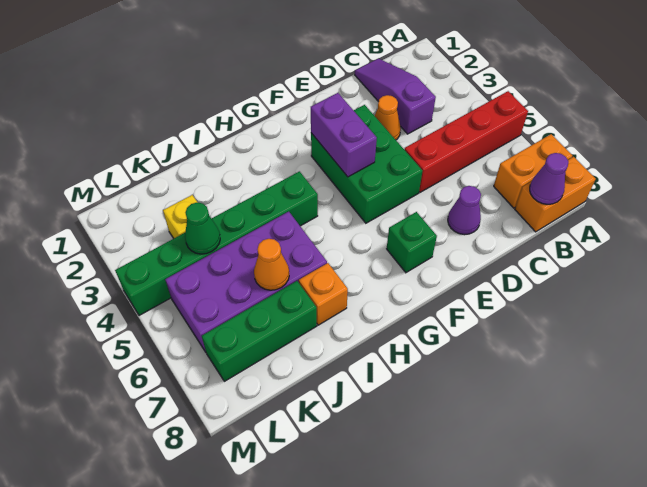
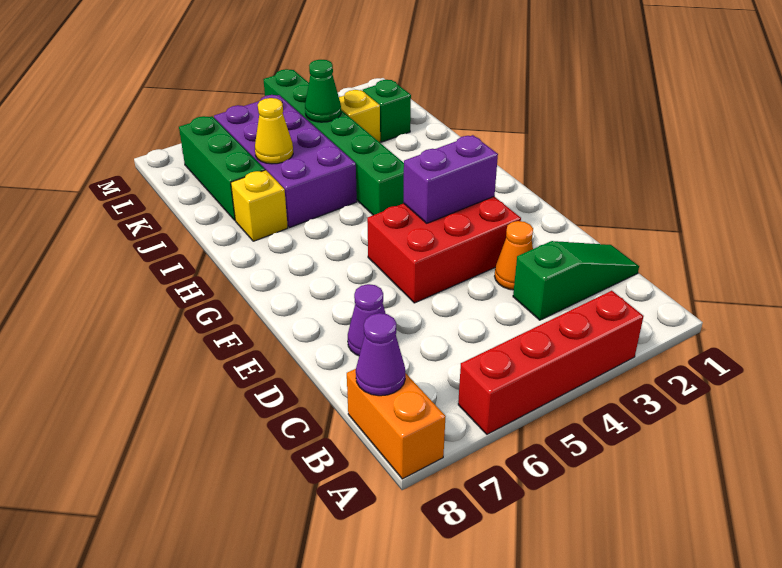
red brick A5:D5 level 1 -> red brick A3:A6 level 1
orange brick A7:B7 level 1 -> none
purple slope C1:C3 level 1 top 3 -> green slope C1:C3 level 1 top 3
green brick E3:F5 level 1 -> red brick E3:F5 level 1
green brick F7 level 1 -> green brick K2 level 1
orange brick I7 level 1 -> yellow brick I7 level 1
orange cone J6 level 2 -> yellow cone J6 level 2

